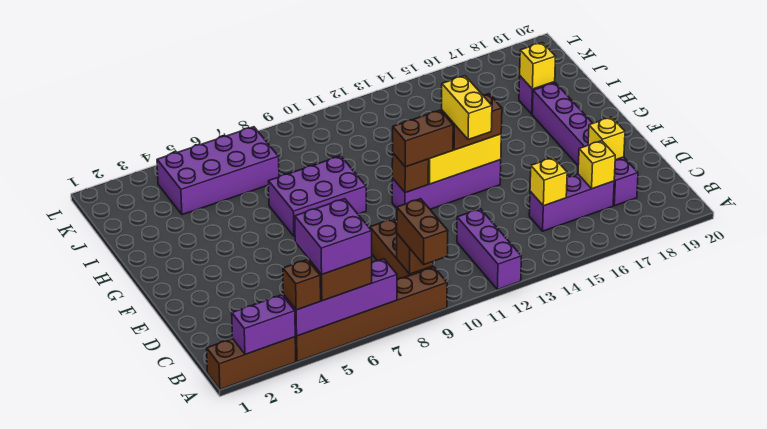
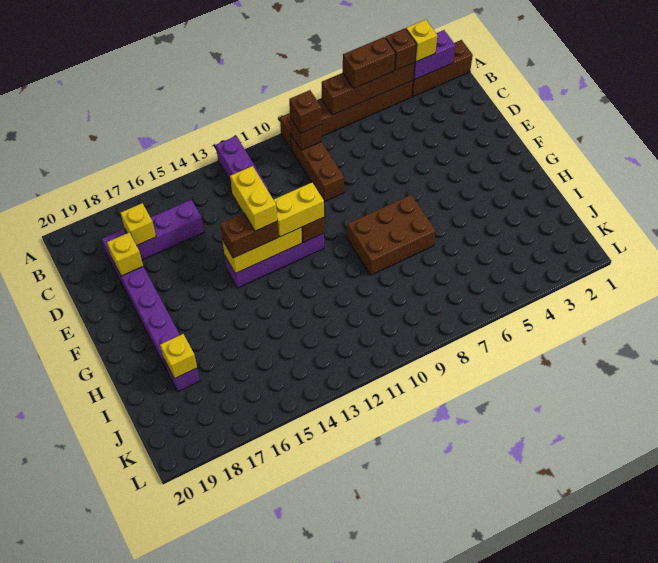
purple brick A4:A7 level 2 -> brown brick A4:A7 level 2
purple brick A5:B6 level 4 -> none
brown brick A9:B9 level 3 -> brown brick B9 level 3
yellow brick C15 level 2 -> yellow brick A3 level 3
brown brick F11:F12 level 3 -> yellow brick F11:F12 level 3
purple brick G7:H9 level 1 -> brown brick G7:H9 level 1
purple brick J4:K7 level 1 -> none

